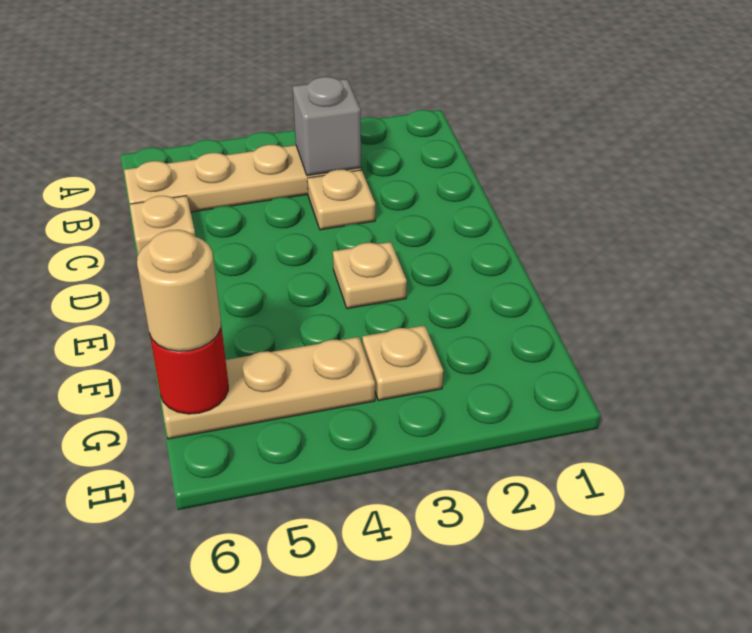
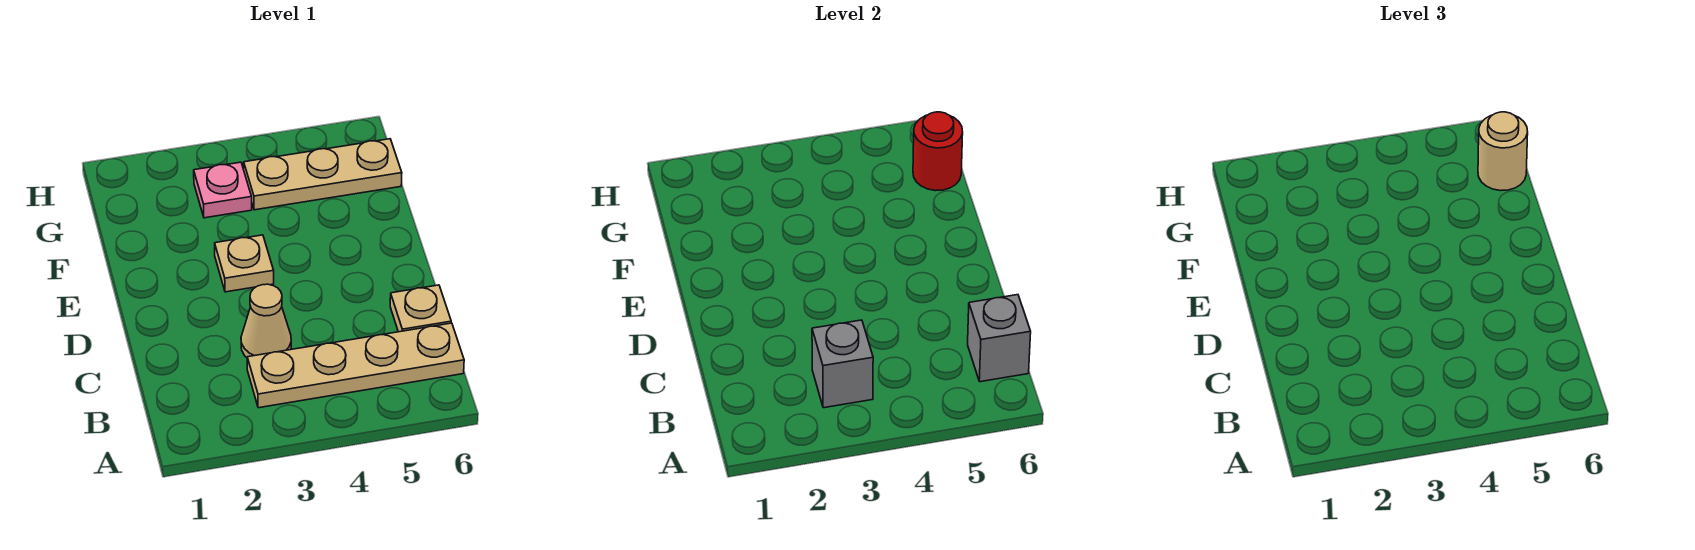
none -> grey brick B6 level 2
tan plate C3 level 1 -> tan cone C3 level 1
tan plate G3 level 1 -> pink plate G3 level 1

